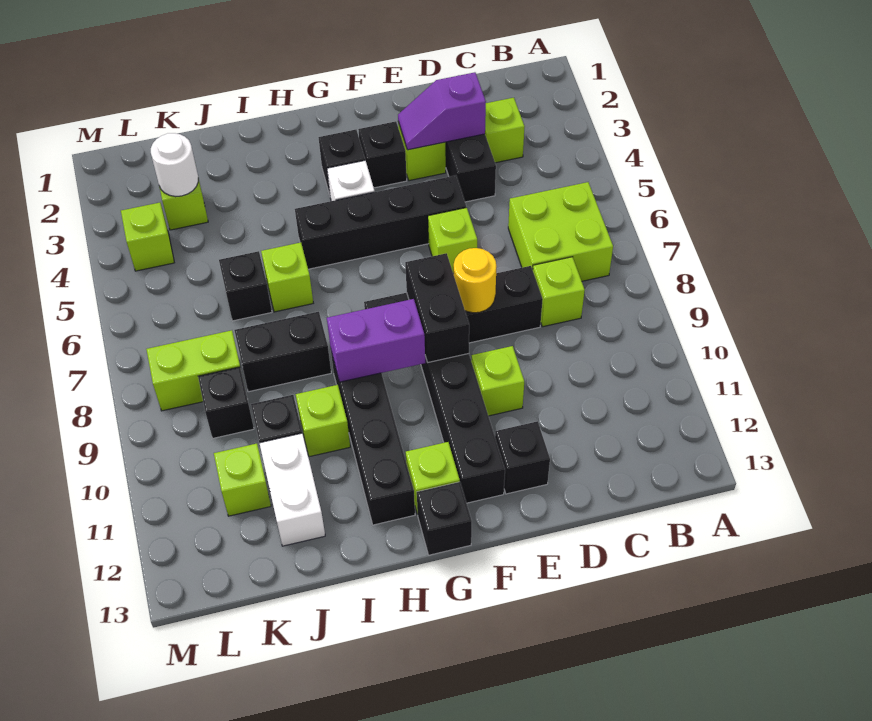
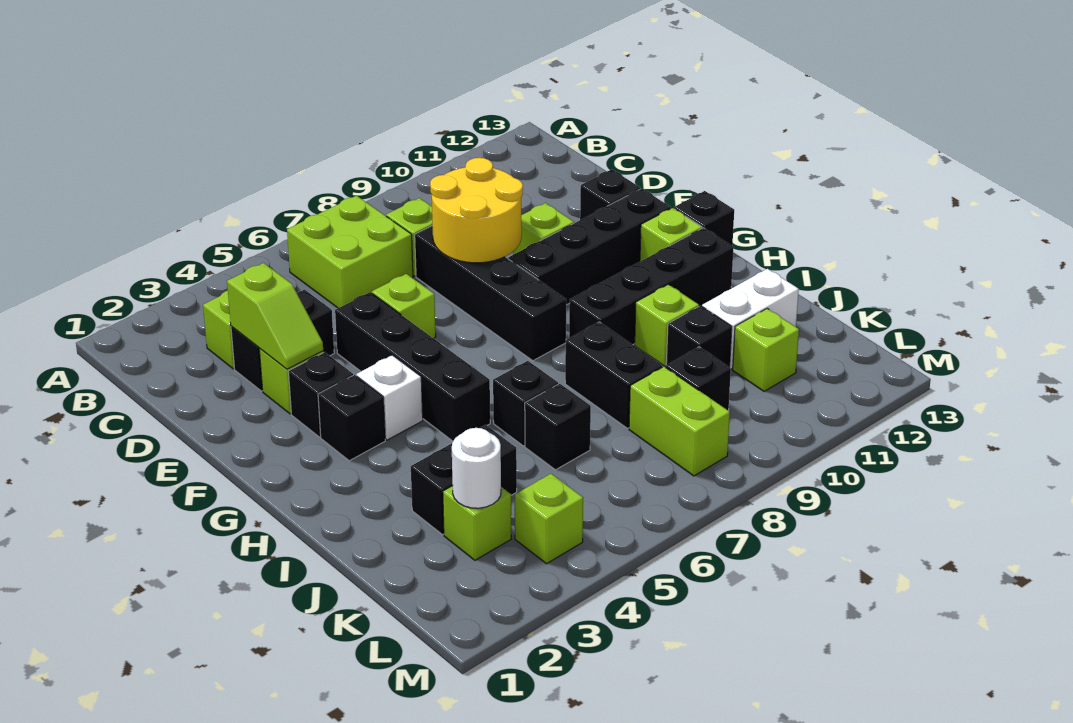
purple slope D3:E3 level 2 top D -> lime slope D3:E3 level 2 top D
yellow round brick E8 level 2 -> yellow round brick D8:E9 level 2
black brick F8:F9 level 2 -> black brick J3:J4 level 1
purple brick G9:H9 level 2 -> none
lime brick I6 level 1 -> black brick I6 level 1

